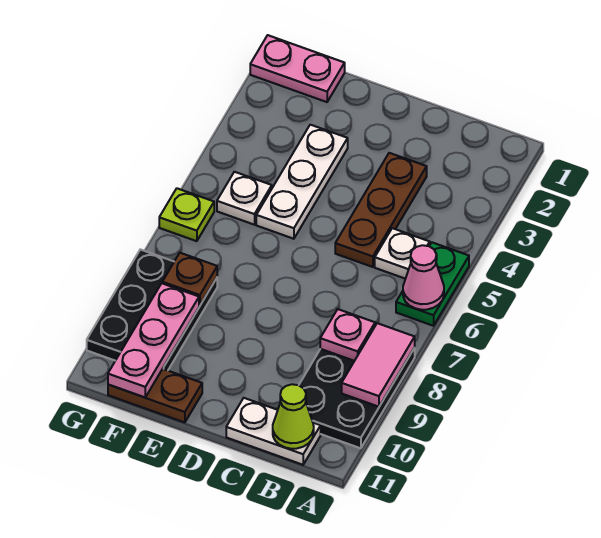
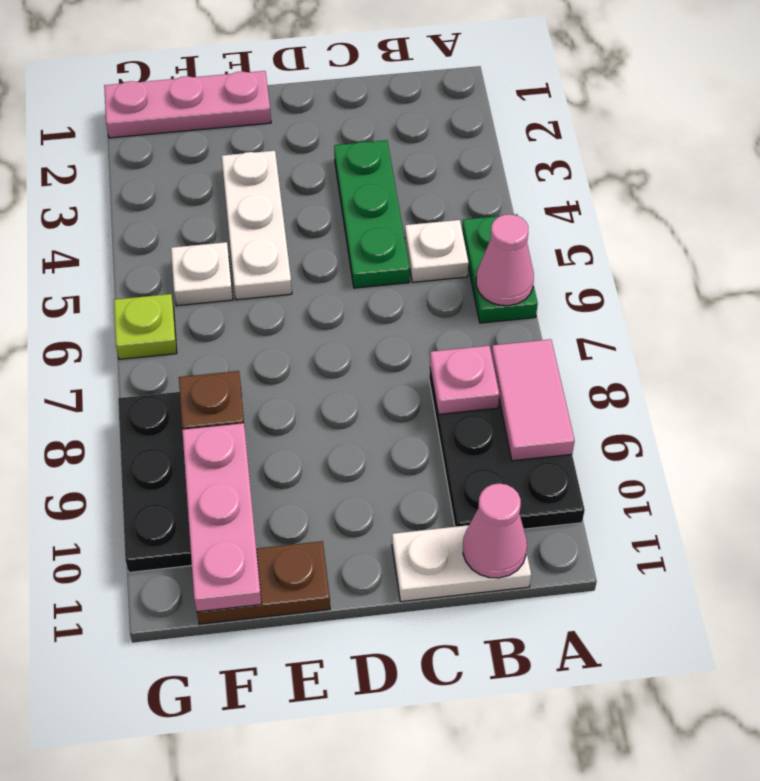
lime cone B11 level 2 -> pink cone B11 level 2
brown plate C3:C5 level 1 -> green plate C3:C5 level 1
pink plate F1:G1 level 1 -> pink plate E1:G1 level 1

